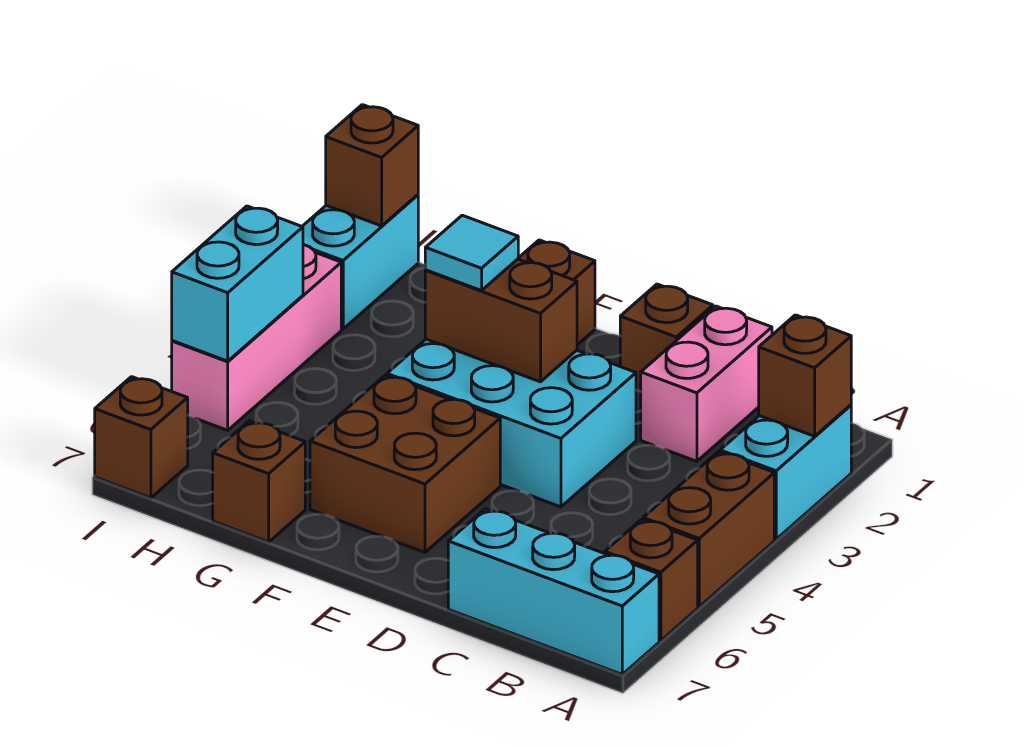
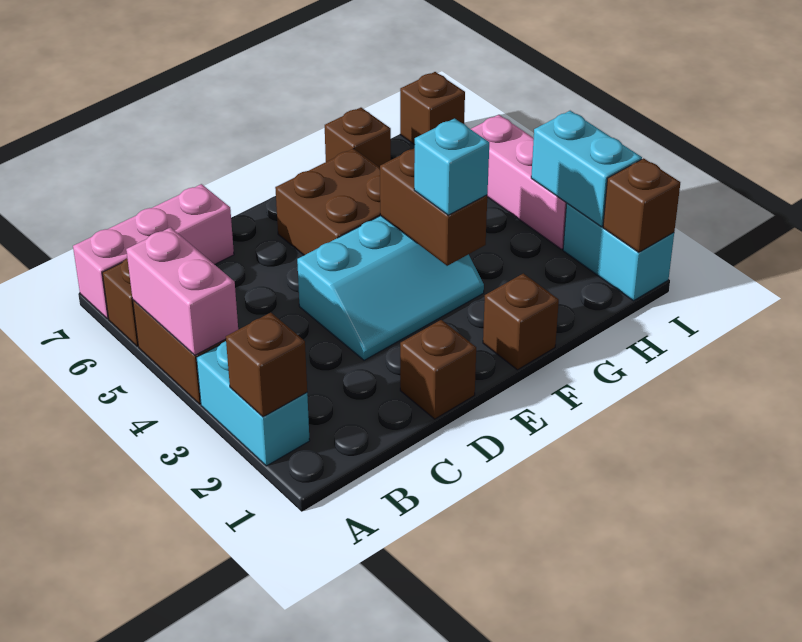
cyan brick A7:C7 level 1 -> pink brick A7:C7 level 1
pink brick C1:C2 level 1 -> pink brick A4:A5 level 2
cyan brick D3:F4 level 1 -> cyan slope D3:F4 level 1 top 4
brown brick E3:F3 level 2 -> brown brick F3:F4 level 2
cyan tile F3 level 3 -> cyan brick F3 level 3
cyan brick I4:I5 level 2 -> cyan brick I2:I3 level 2

